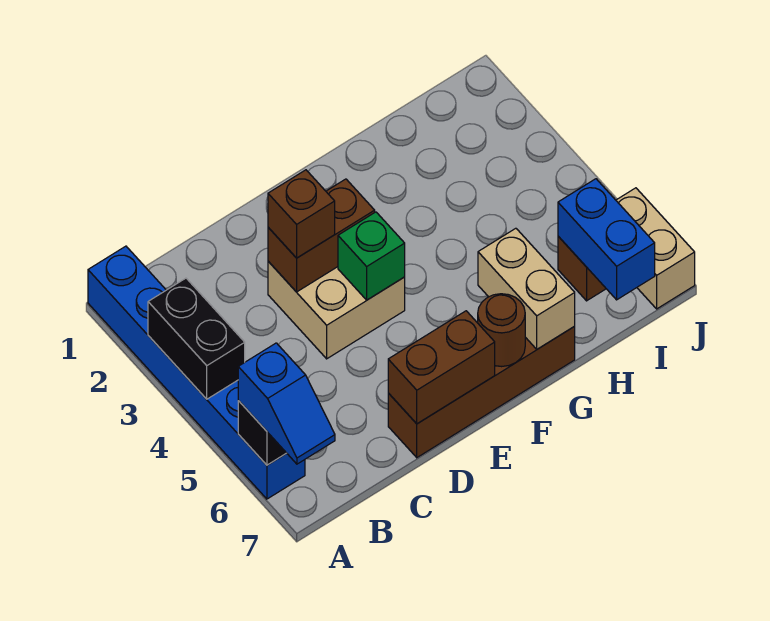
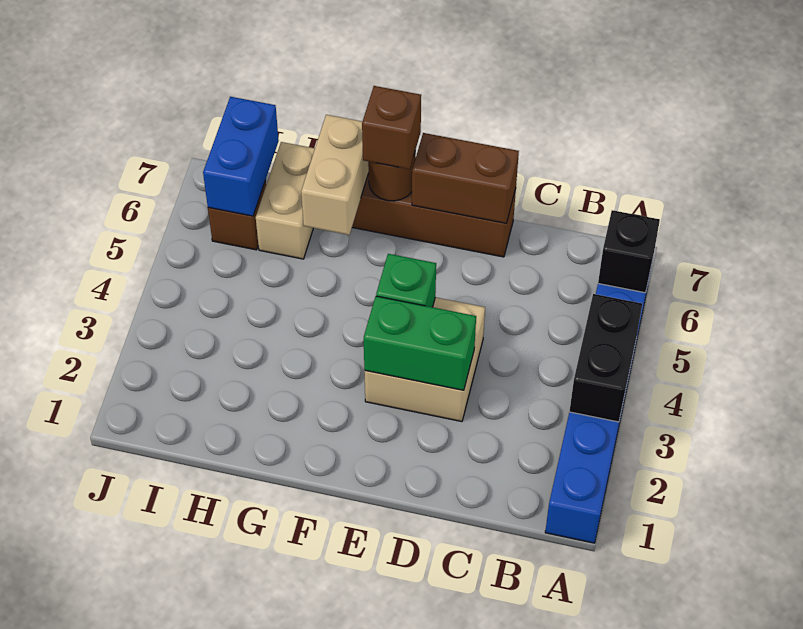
blue slope A6:A7 level 3 top 6 -> none
brown brick D3:E3 level 2 -> green brick D3:E3 level 2
brown brick D3 level 3 -> brown brick F7 level 3
tan brick J6:J7 level 1 -> tan brick H6:H7 level 1

